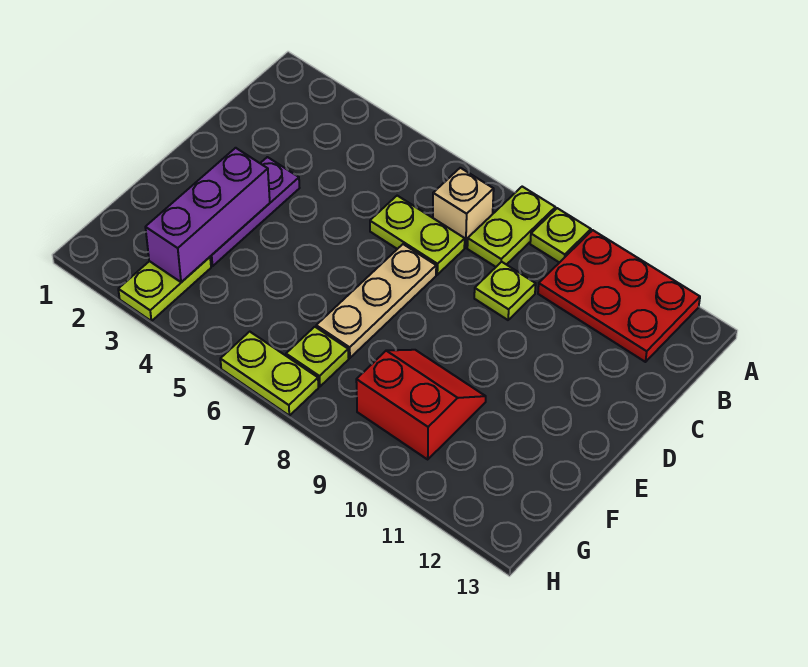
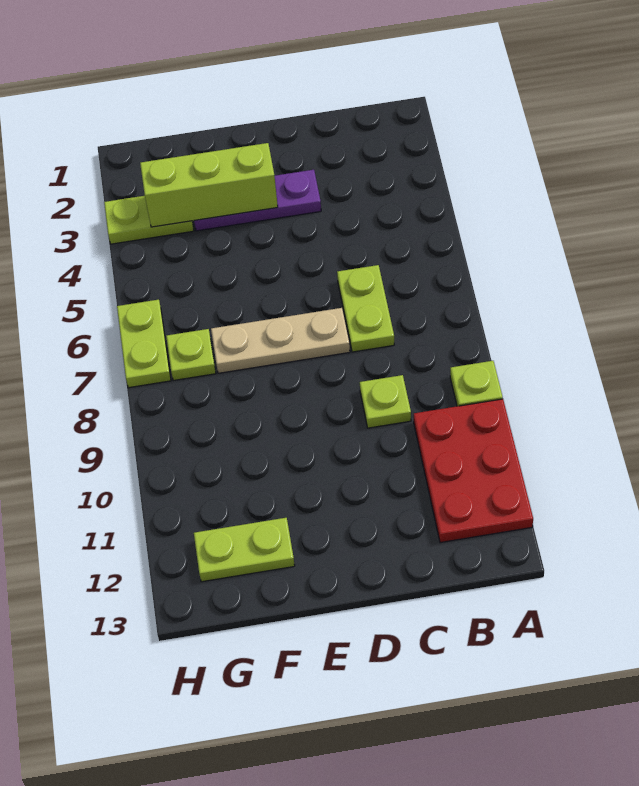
lime plate A8:B8 level 1 -> lime plate F12:G12 level 1
tan brick B7 level 1 -> none
purple brick E3:G3 level 2 -> lime brick E3:G3 level 2
red slope F9:G10 level 1 top G -> none

